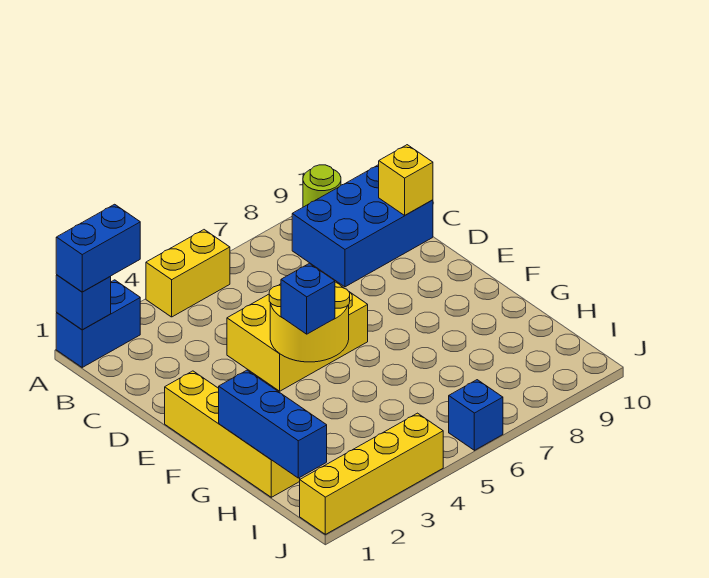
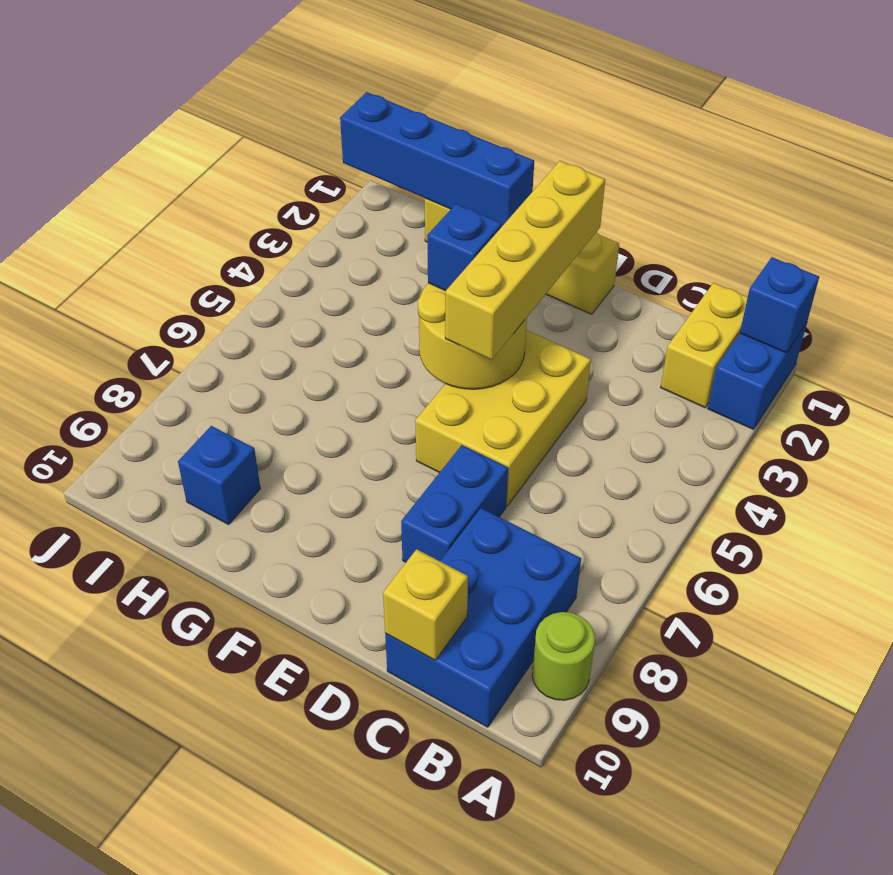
blue brick A1:A2 level 3 -> blue brick D7:D8 level 1
yellow brick A4:A5 level 1 -> yellow brick B1:B2 level 1
blue brick G1:I1 level 2 -> blue brick G1:J1 level 2
yellow brick J1:J4 level 1 -> yellow brick E2:E5 level 3
blue brick J6 level 1 -> blue brick H9 level 1

